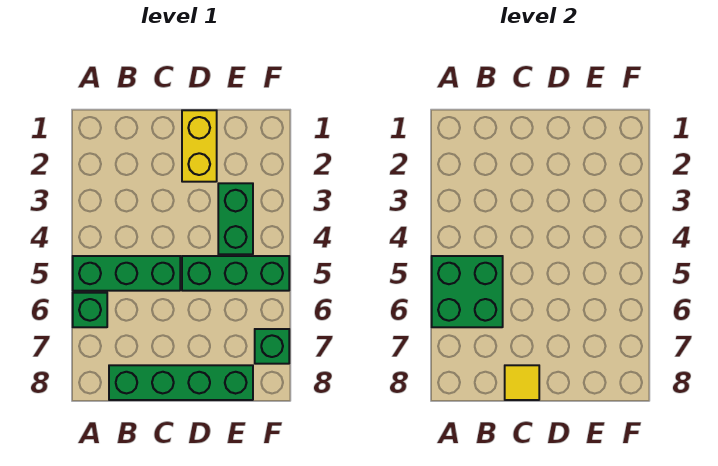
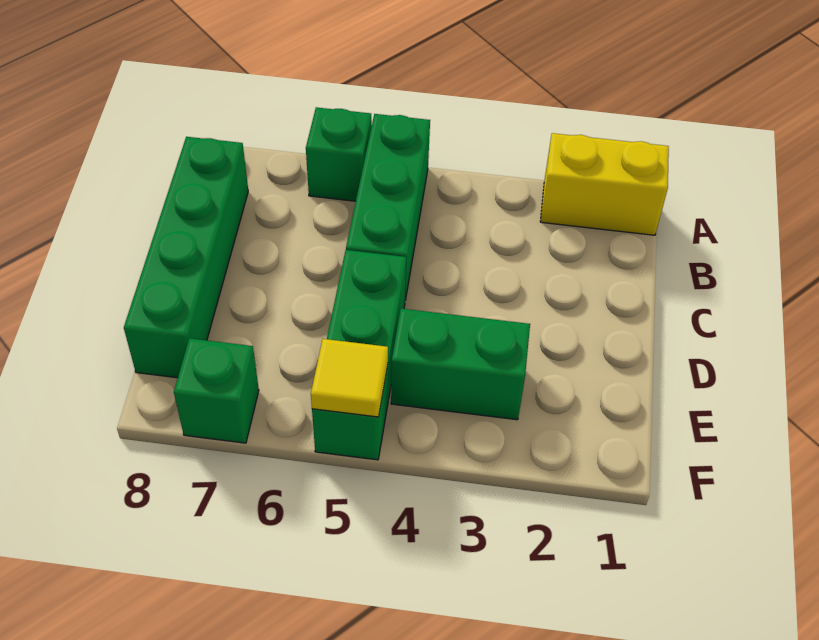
green brick A5:B6 level 2 -> none
yellow tile C8 level 2 -> yellow tile F5 level 2
yellow brick D1:D2 level 1 -> yellow brick A1:A2 level 1

